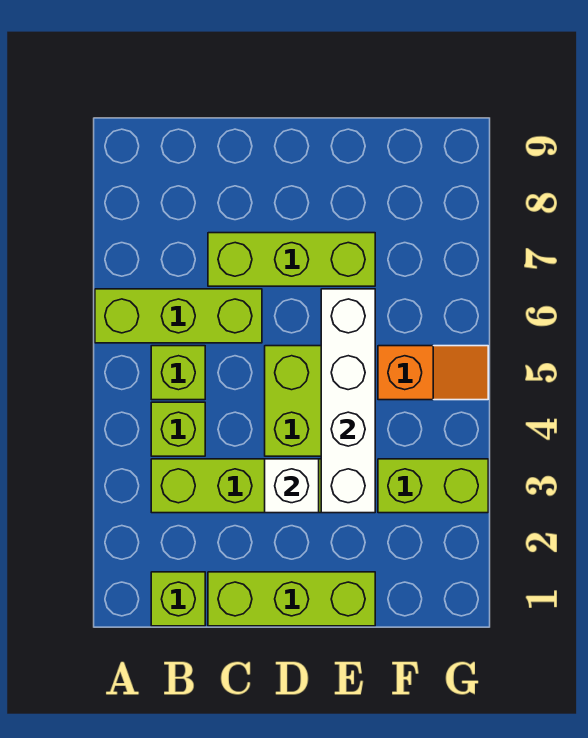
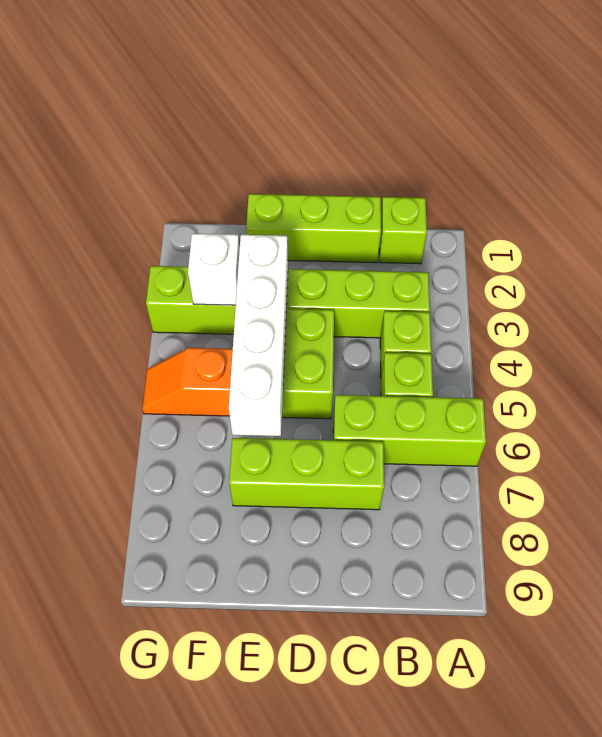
white brick D3 level 2 -> white brick F3 level 2

